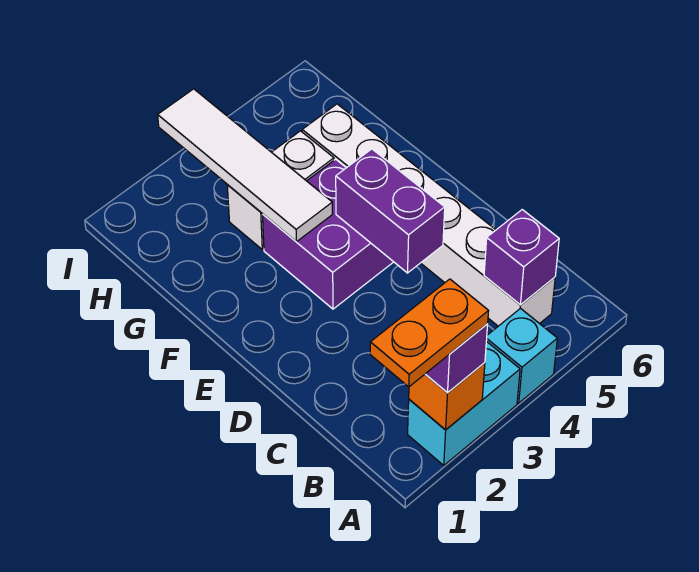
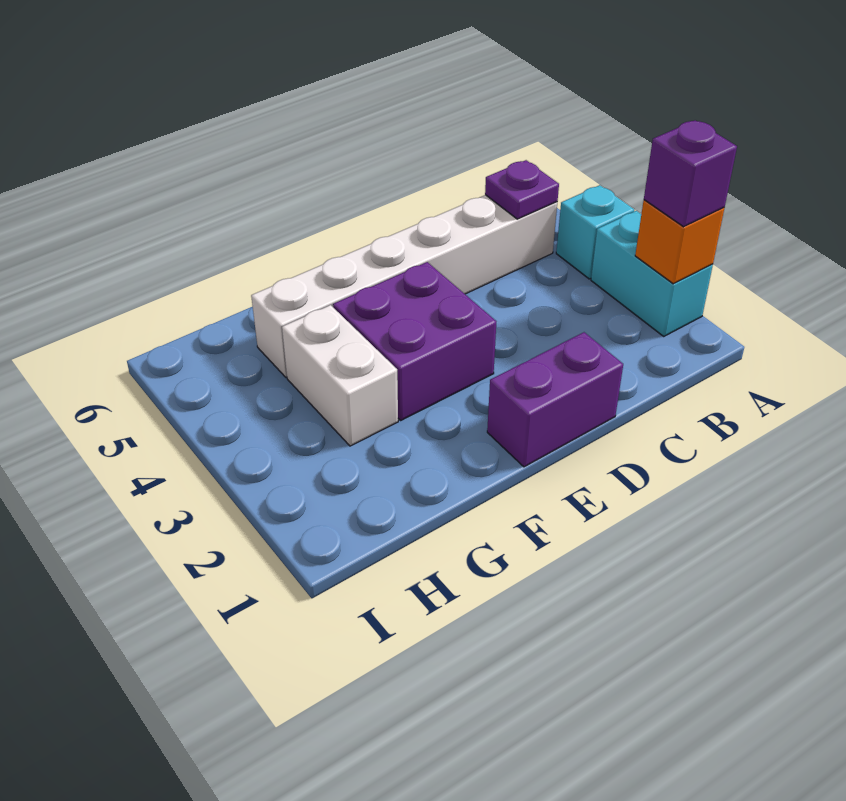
orange plate A1:A2 level 4 -> none
purple brick B5 level 2 -> purple plate B5 level 2
purple brick D4:E4 level 2 -> purple brick D1:E1 level 1
white tile F3:I3 level 2 -> none

